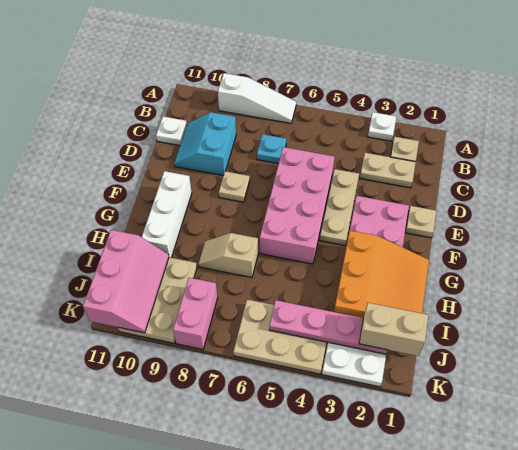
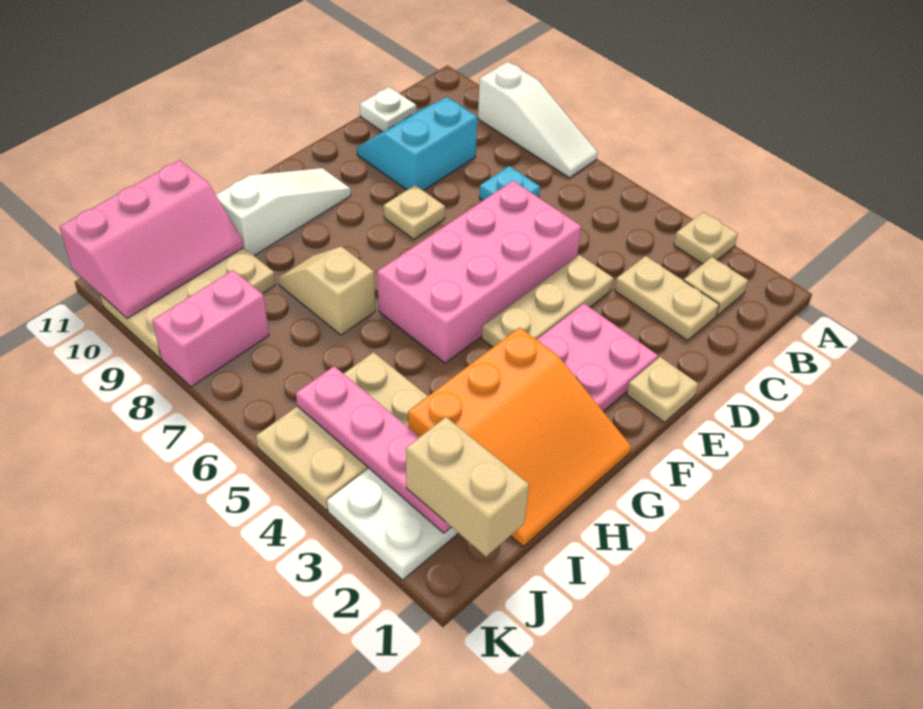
white plate A3 level 1 -> tan plate A3 level 1
white brick F10:H10 level 1 -> white slope F10:H10 level 1 top H
tan plate J4:K6 level 1 -> tan plate I4:K5 level 1

